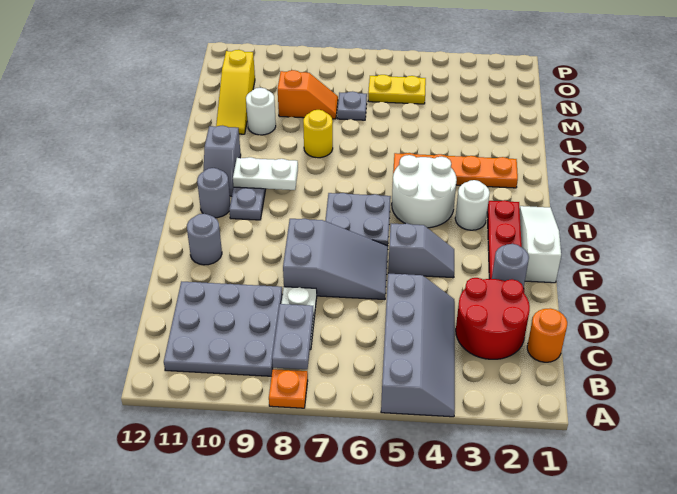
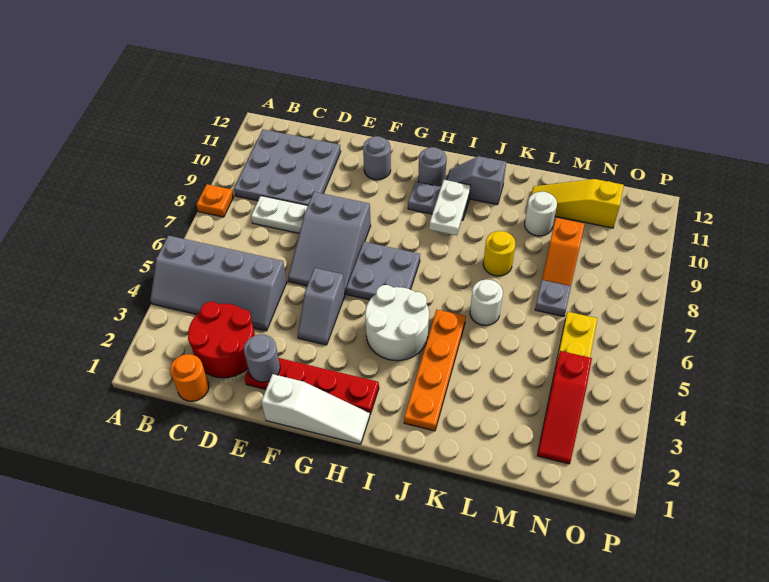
grey plate B8:C8 level 2 -> none
white round brick H3 level 1 -> white round brick K6 level 1
none -> red slope N2:N4 level 1 top 4

